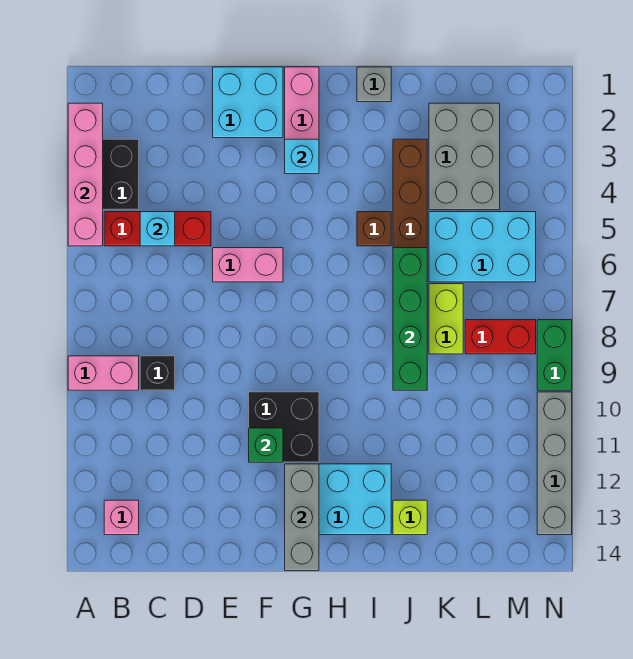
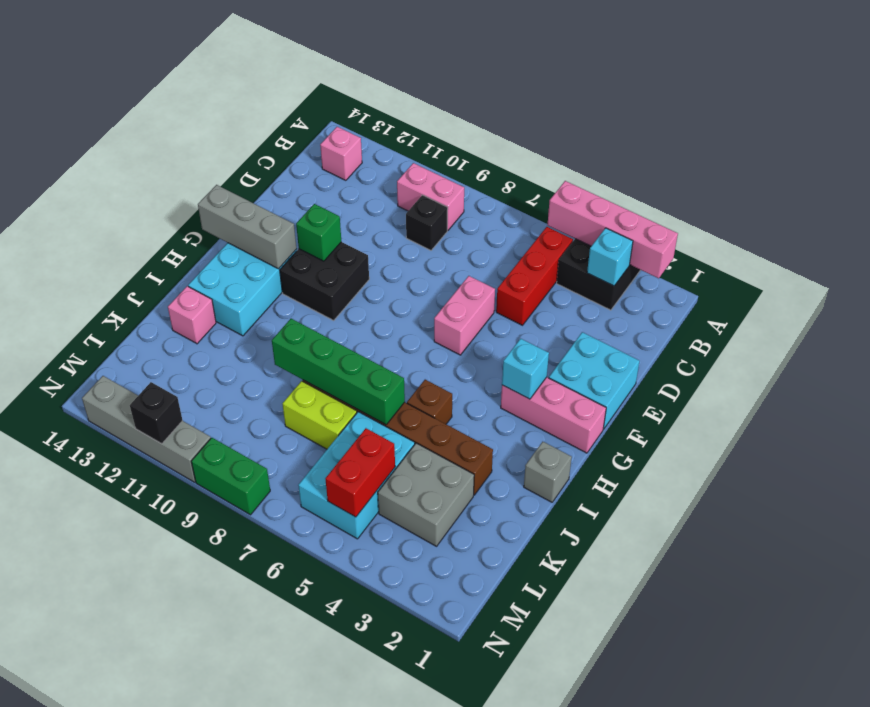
pink brick A9:B9 level 1 -> pink brick B9:B10 level 1
cyan brick C5 level 2 -> cyan brick B3 level 2
lime brick J13 level 1 -> pink brick J13 level 1
grey brick K2:L4 level 1 -> grey brick K3:L4 level 1
red brick L8:M8 level 1 -> red brick L5:M5 level 2
none -> black brick N11 level 2

